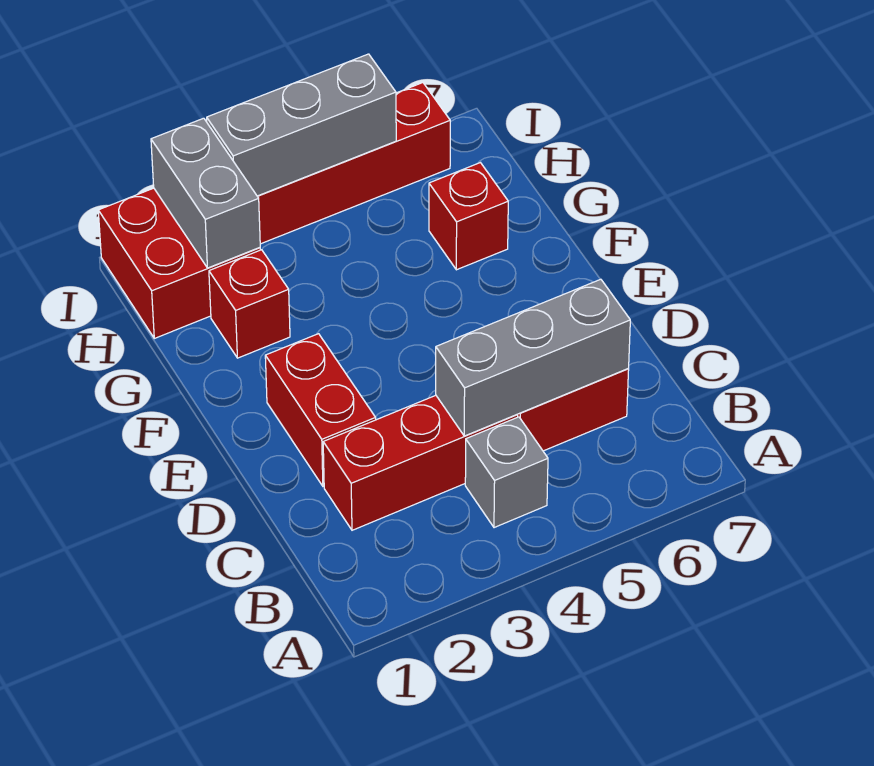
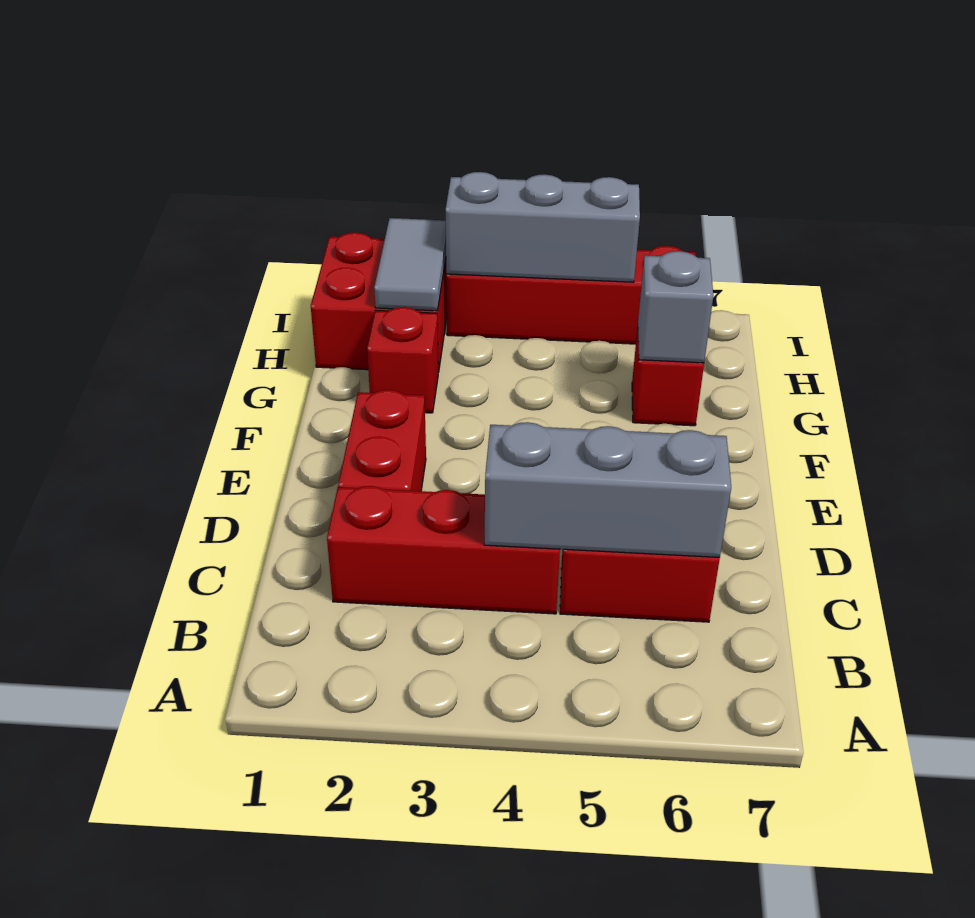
grey brick B4 level 1 -> grey brick G6 level 2
grey brick H2:I2 level 2 -> grey tile H2:I2 level 2

